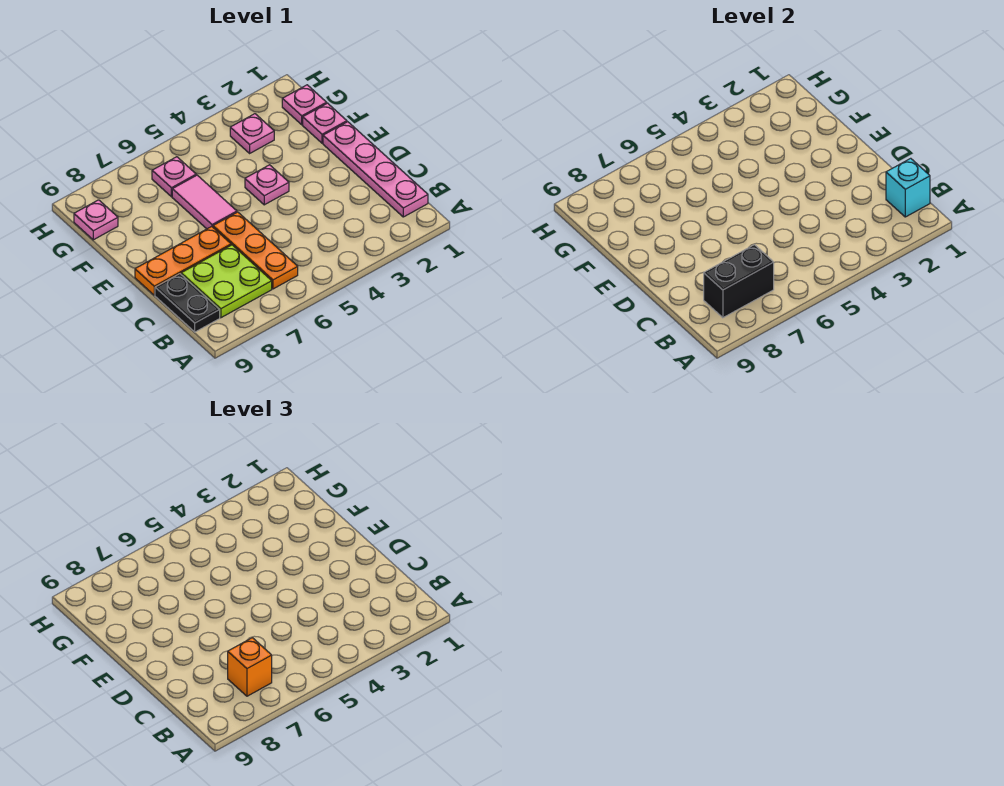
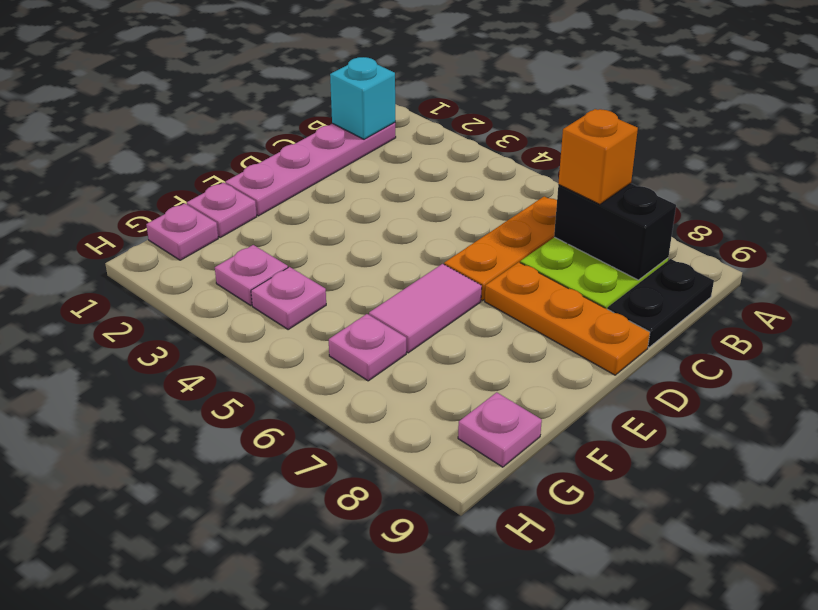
pink plate E4 level 1 -> pink plate G4 level 1

